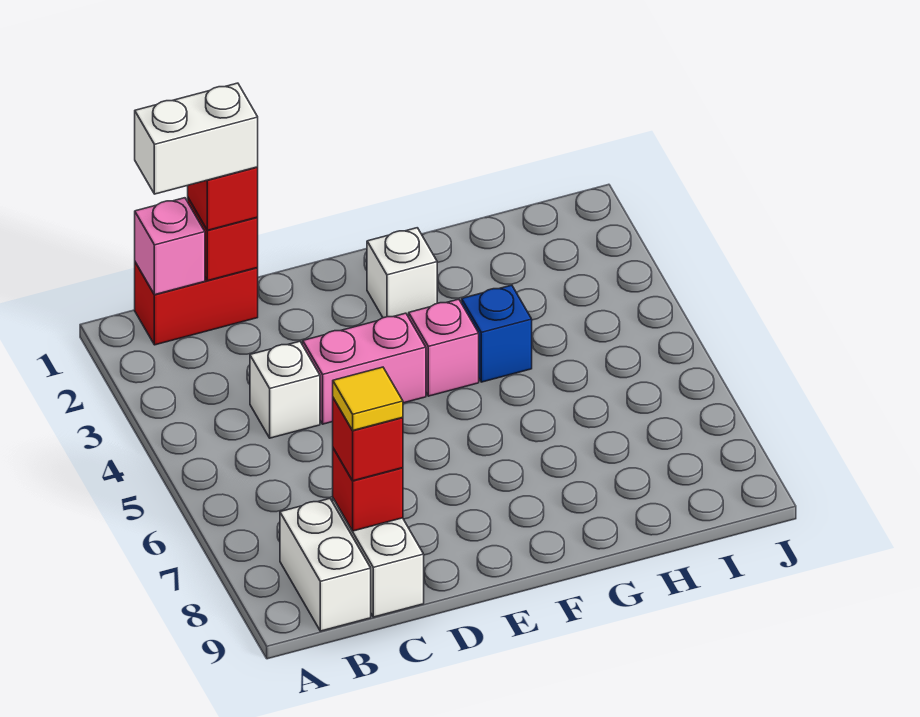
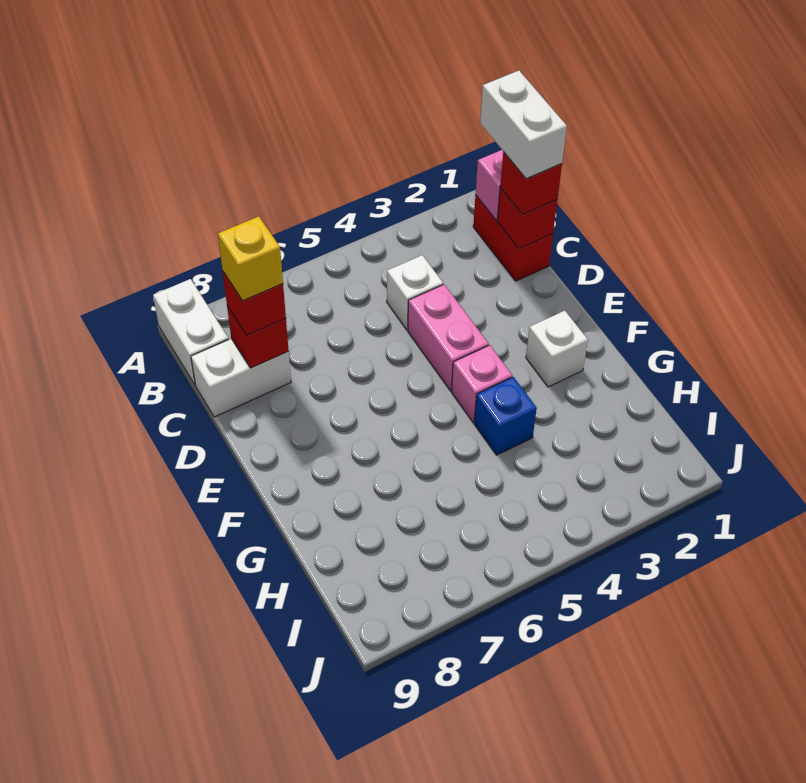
white brick B8:B9 level 1 -> white brick A9:B9 level 1
yellow tile C8 level 4 -> yellow brick C8 level 4

